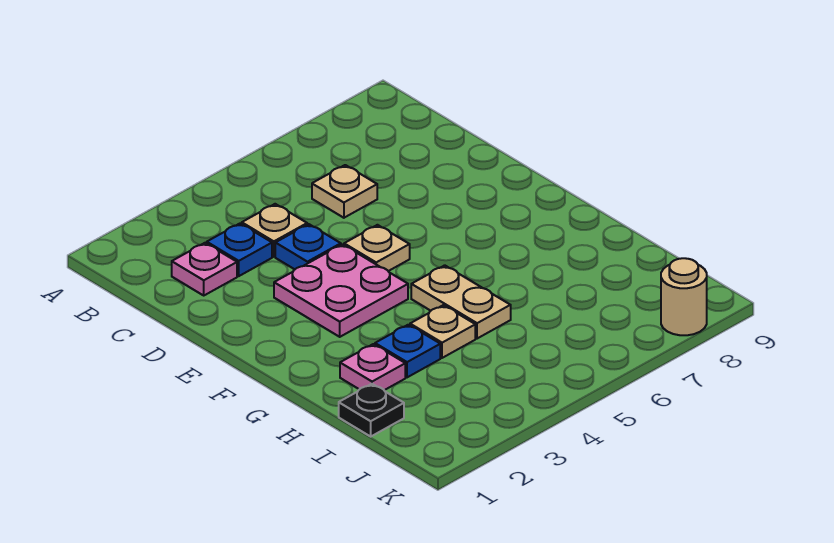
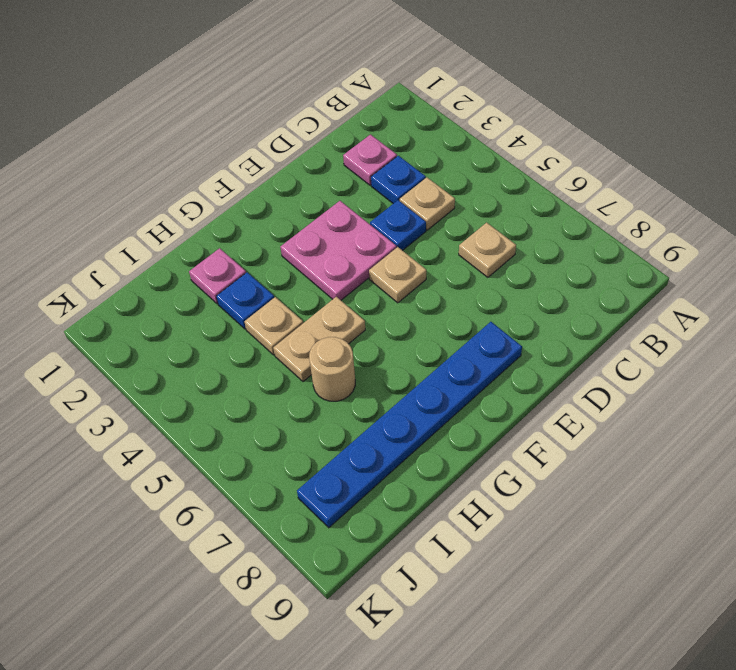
none -> blue plate E8:J8 level 1
black plate I1 level 1 -> none
tan round brick K8 level 1 -> tan round brick H6 level 1

